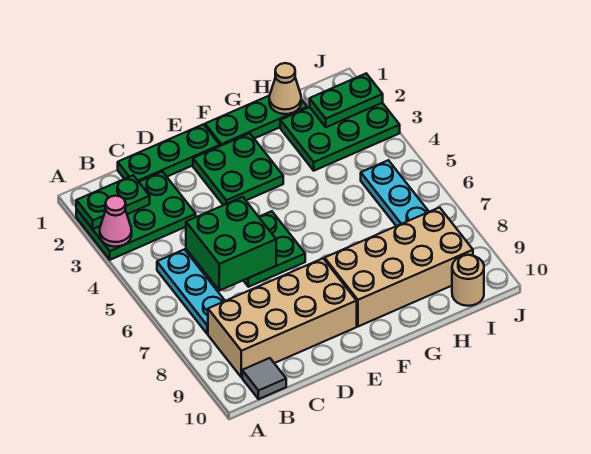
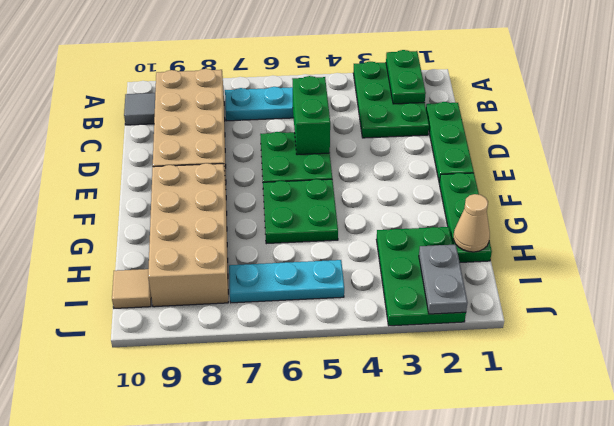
pink cone A3 level 2 -> none
green brick C5:D6 level 2 -> green brick C5:D5 level 2
green plate E2:F3 level 1 -> green plate F5:G6 level 1
green plate I2:J2 level 2 -> grey plate I2:J2 level 2
tan round brick I10 level 1 -> tan tile I10 level 1

